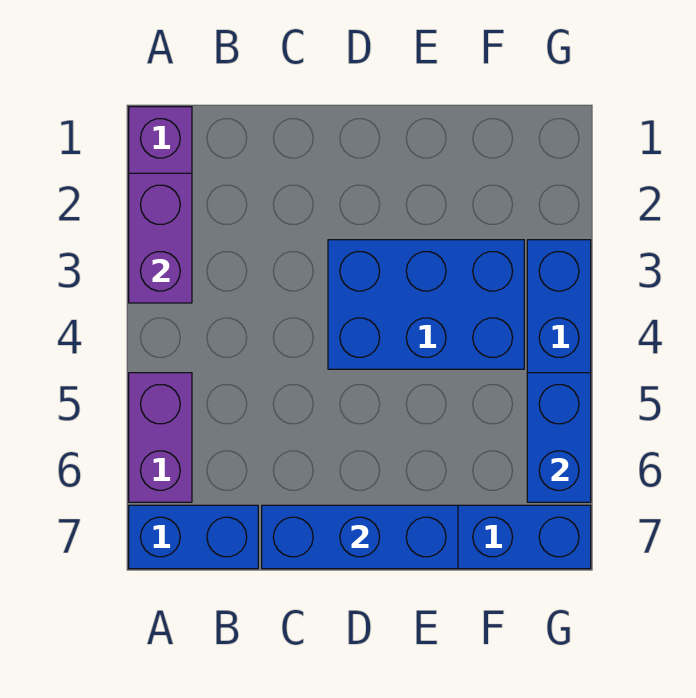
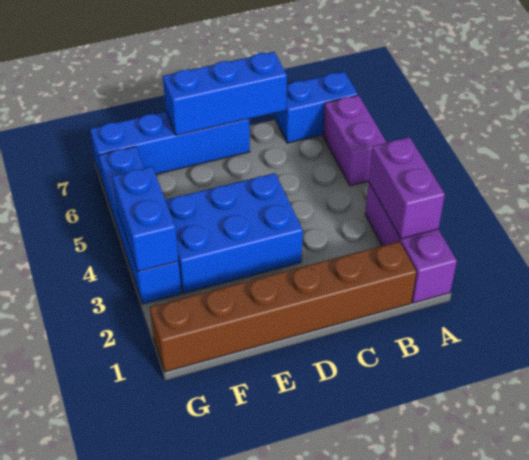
none -> brown brick B1:G1 level 1
blue brick G5:G6 level 2 -> blue brick G3:G4 level 2

